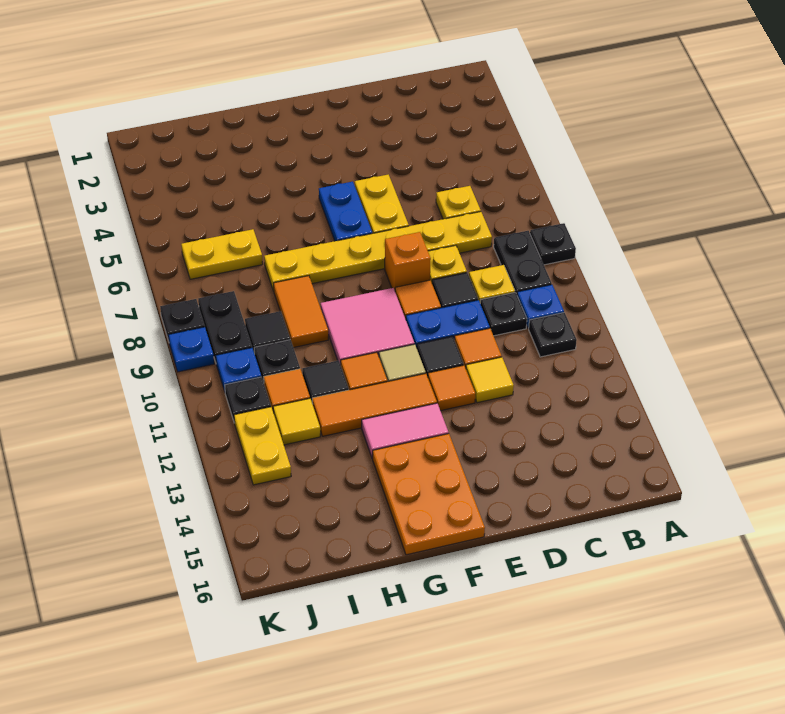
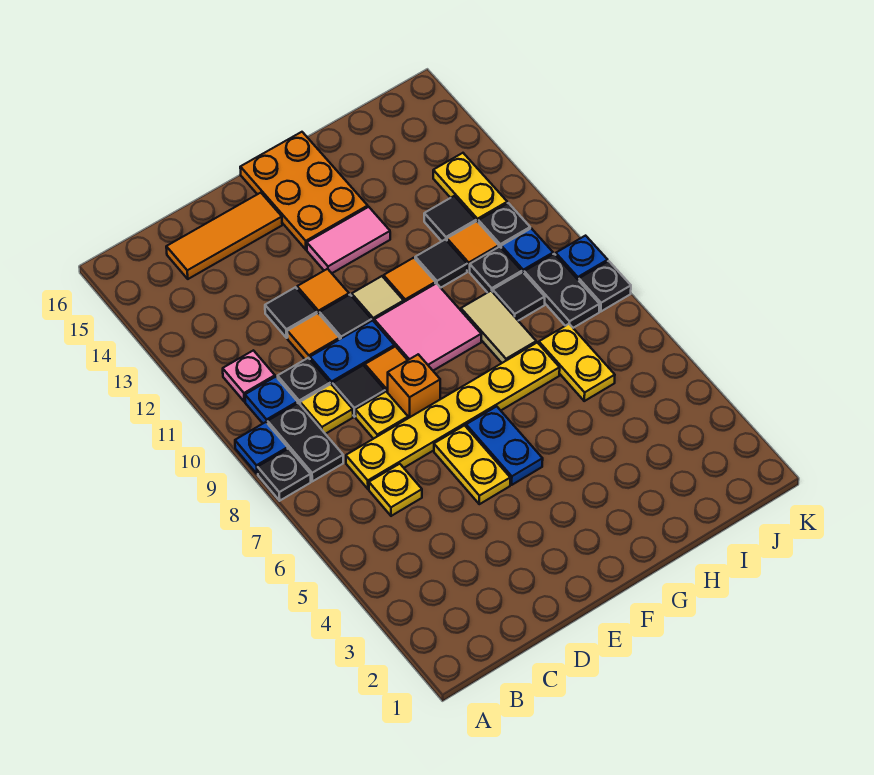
none -> blue plate A9 level 1
black plate B11 level 1 -> pink plate B11 level 1
yellow tile D12 level 1 -> black tile D12 level 1
orange tile F12:H12 level 1 -> orange tile C15:E15 level 1
orange tile H8:H9 level 1 -> tan tile H8:H9 level 1
yellow plate I6:J6 level 1 -> yellow plate I6:I7 level 1
yellow tile I12 level 1 -> black tile I12 level 1

